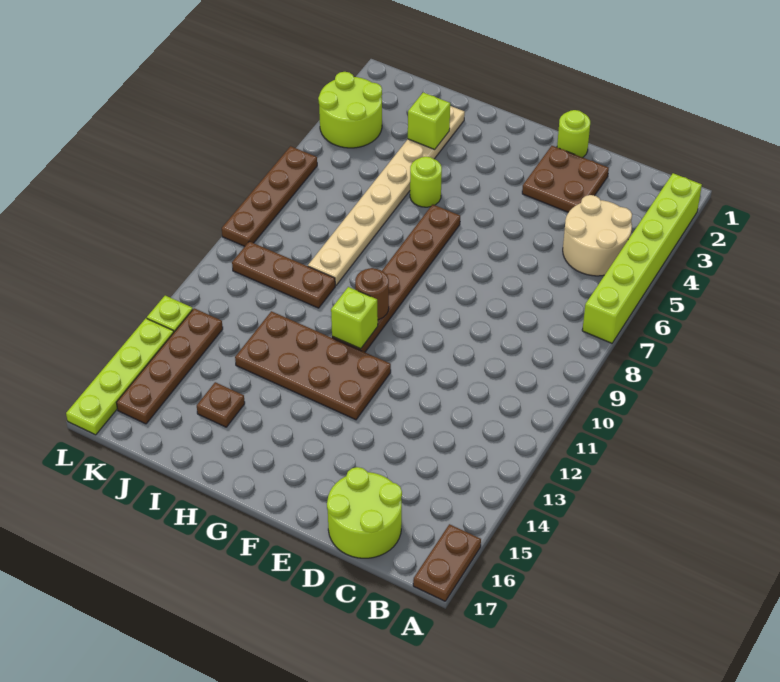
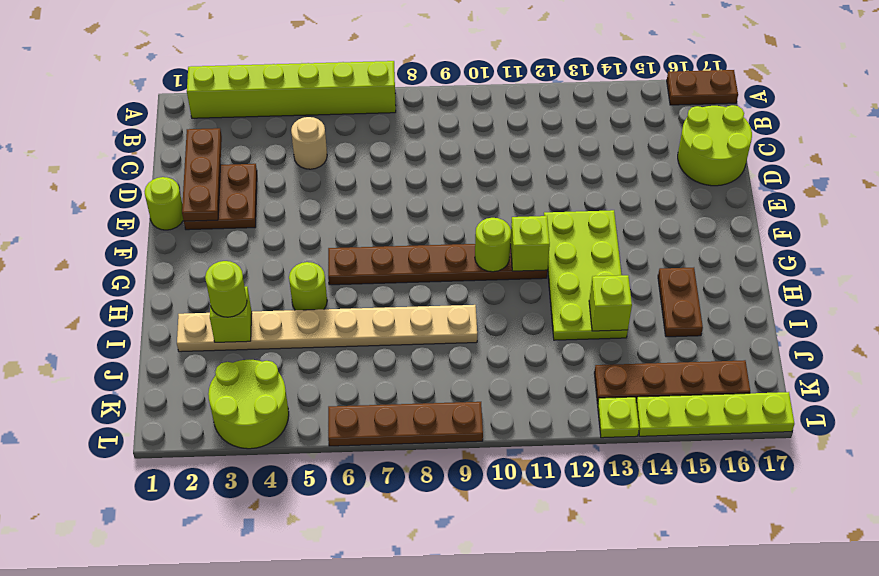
tan round brick B4:C5 level 1 -> tan round brick C5 level 1
brown plate F12:I13 level 1 -> lime plate F12:I13 level 1
brown round brick G10 level 2 -> lime round brick G10 level 2
none -> lime round brick I3 level 3
brown plate I10:K10 level 1 -> brown plate C2:E2 level 2
none -> lime brick I13 level 2
brown plate I15 level 1 -> brown plate H15:I15 level 1

